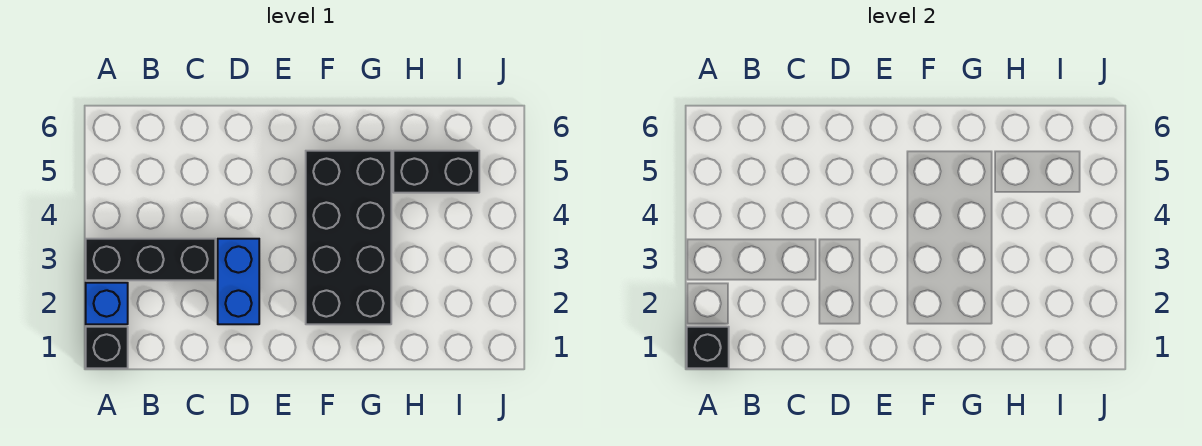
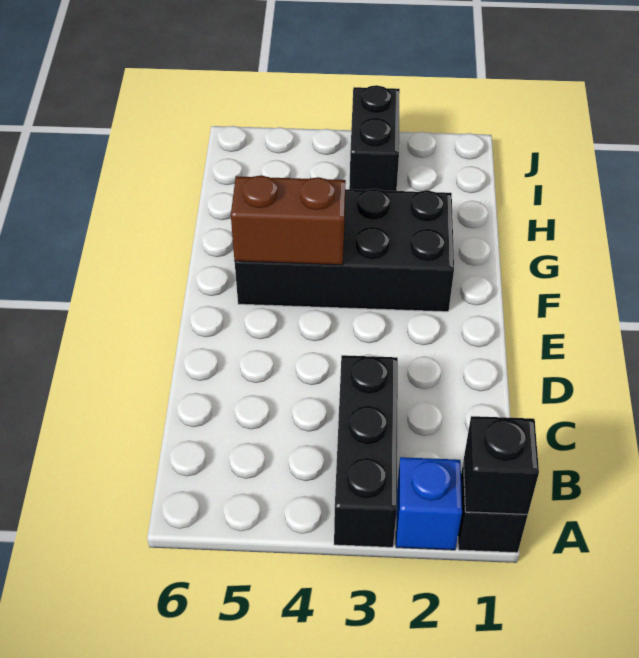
blue brick D2:D3 level 1 -> none
none -> brown brick F4:F5 level 2
black brick H5:I5 level 1 -> black brick I3:J3 level 1

